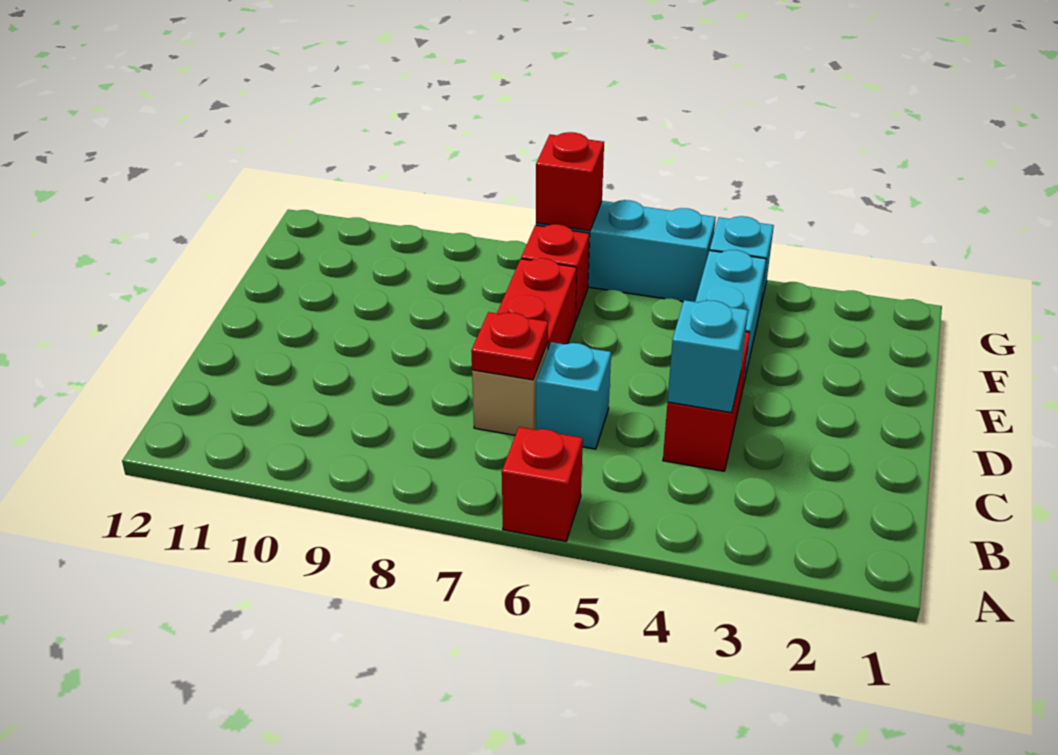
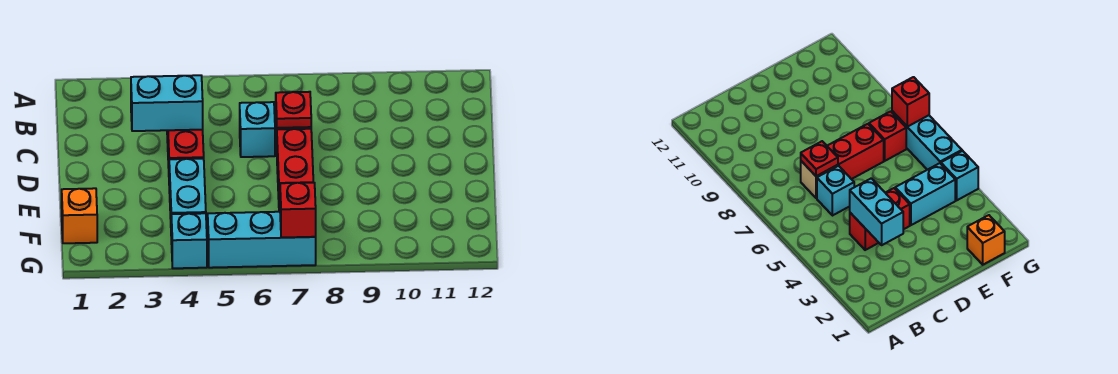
red brick A6 level 1 -> none
cyan brick C4 level 2 -> cyan brick C3:C4 level 2
none -> orange brick F1 level 1

